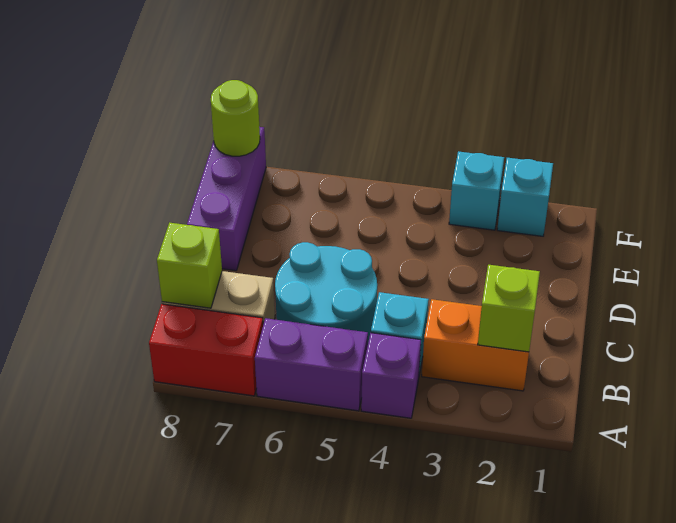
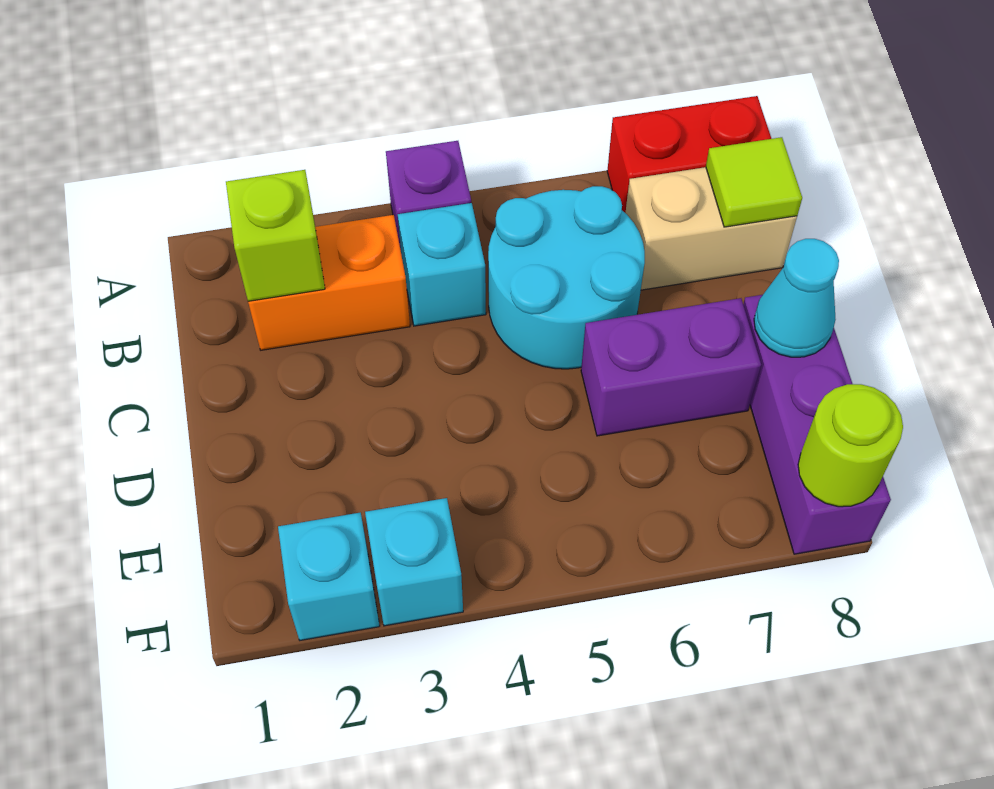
purple brick A5:A6 level 1 -> purple brick D6:D7 level 1
lime brick B8 level 2 -> lime tile B8 level 2
none -> cyan cone D8 level 2

